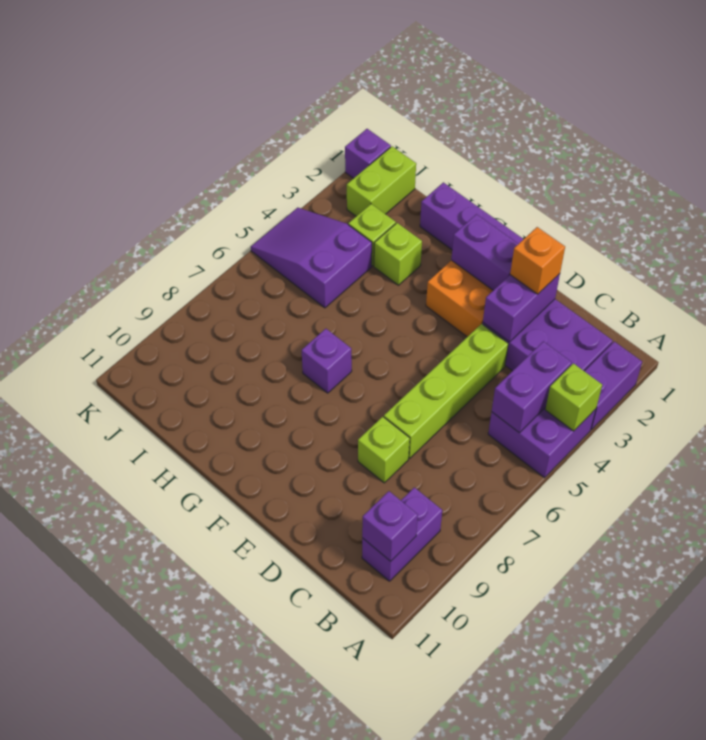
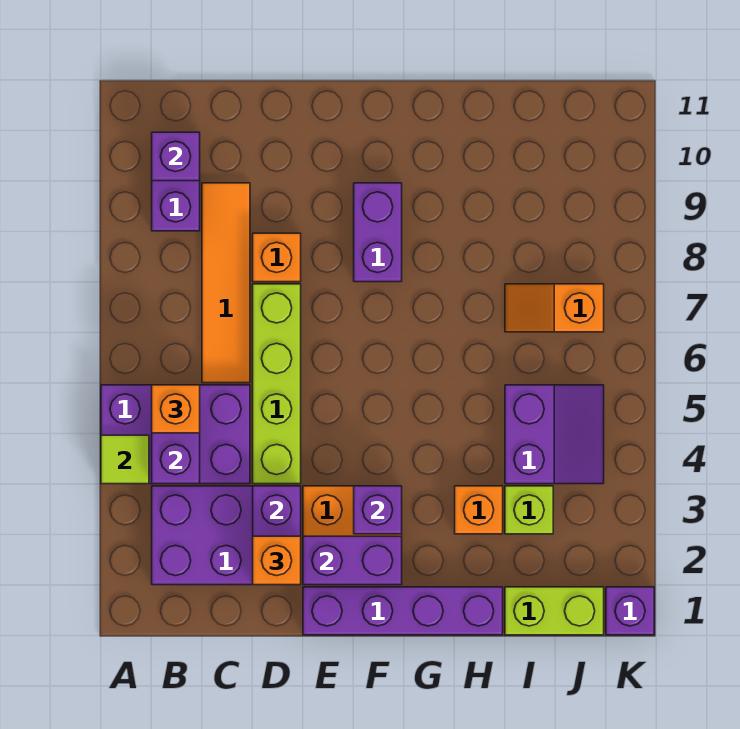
purple brick A2:A3 level 1 -> purple brick F8:F9 level 1
purple brick A4:B5 level 1 -> purple brick A4:C5 level 1
lime brick A4 level 2 -> lime tile A4 level 2
none -> orange brick B5 level 3
none -> orange tile C6:C9 level 1
lime brick D8 level 1 -> orange brick D8 level 1
purple brick G7 level 1 -> purple brick F3 level 2
lime brick H3 level 1 -> orange brick H3 level 1
purple slope I4:K5 level 1 top I -> purple slope I4:J5 level 1 top I
none -> orange slope I7:J7 level 1 top J
lime brick J1:J2 level 1 -> lime brick I1:J1 level 1

